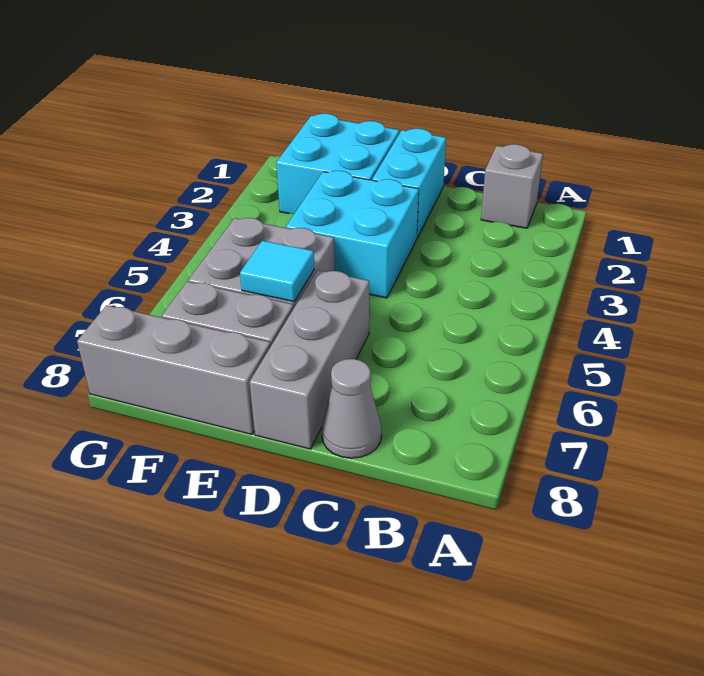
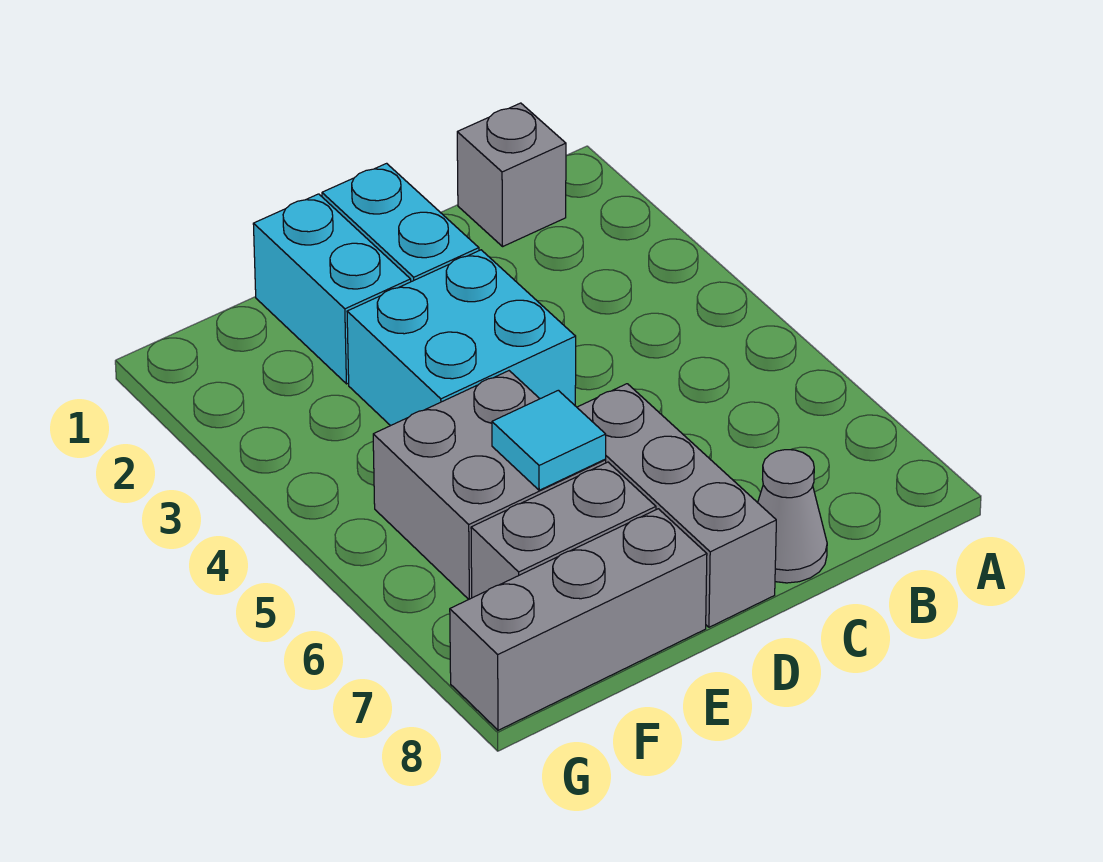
cyan brick E1:F2 level 1 -> cyan brick E1:E2 level 1

